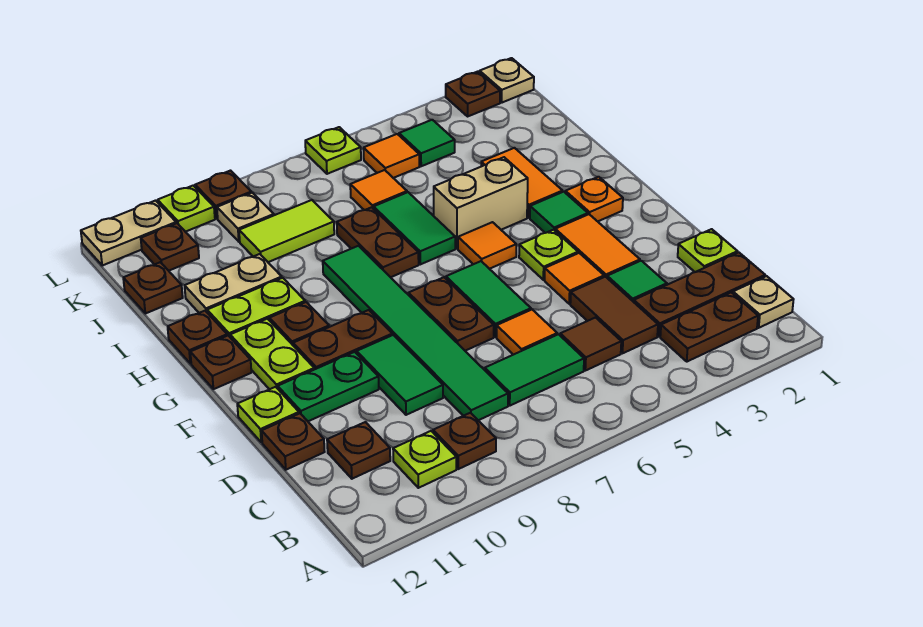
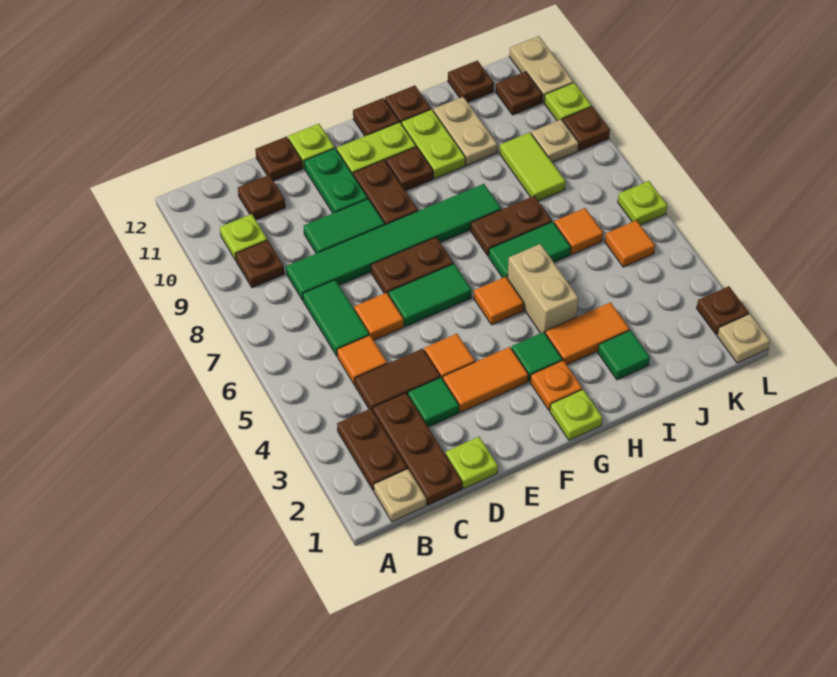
brown tile C5 level 1 -> orange tile C5 level 1
lime plate F4 level 1 -> lime plate G1 level 1
green tile K4 level 1 -> green tile I2 level 1

